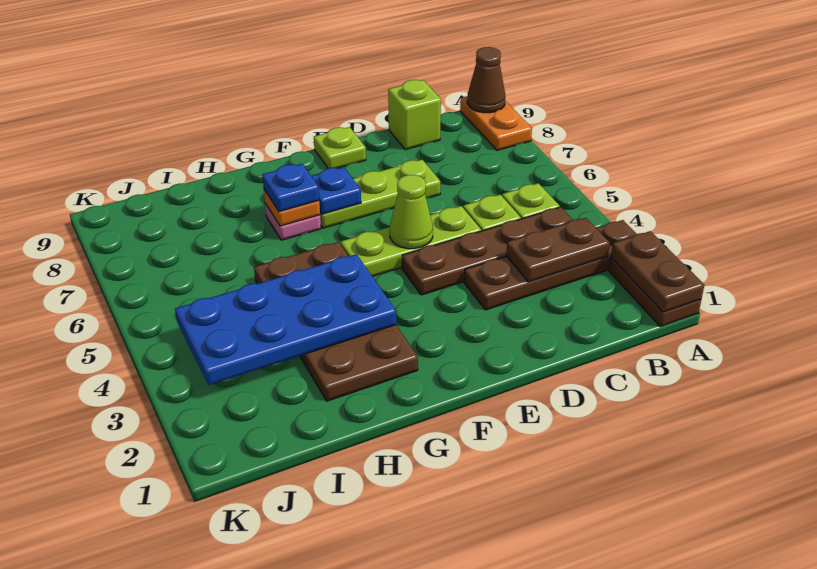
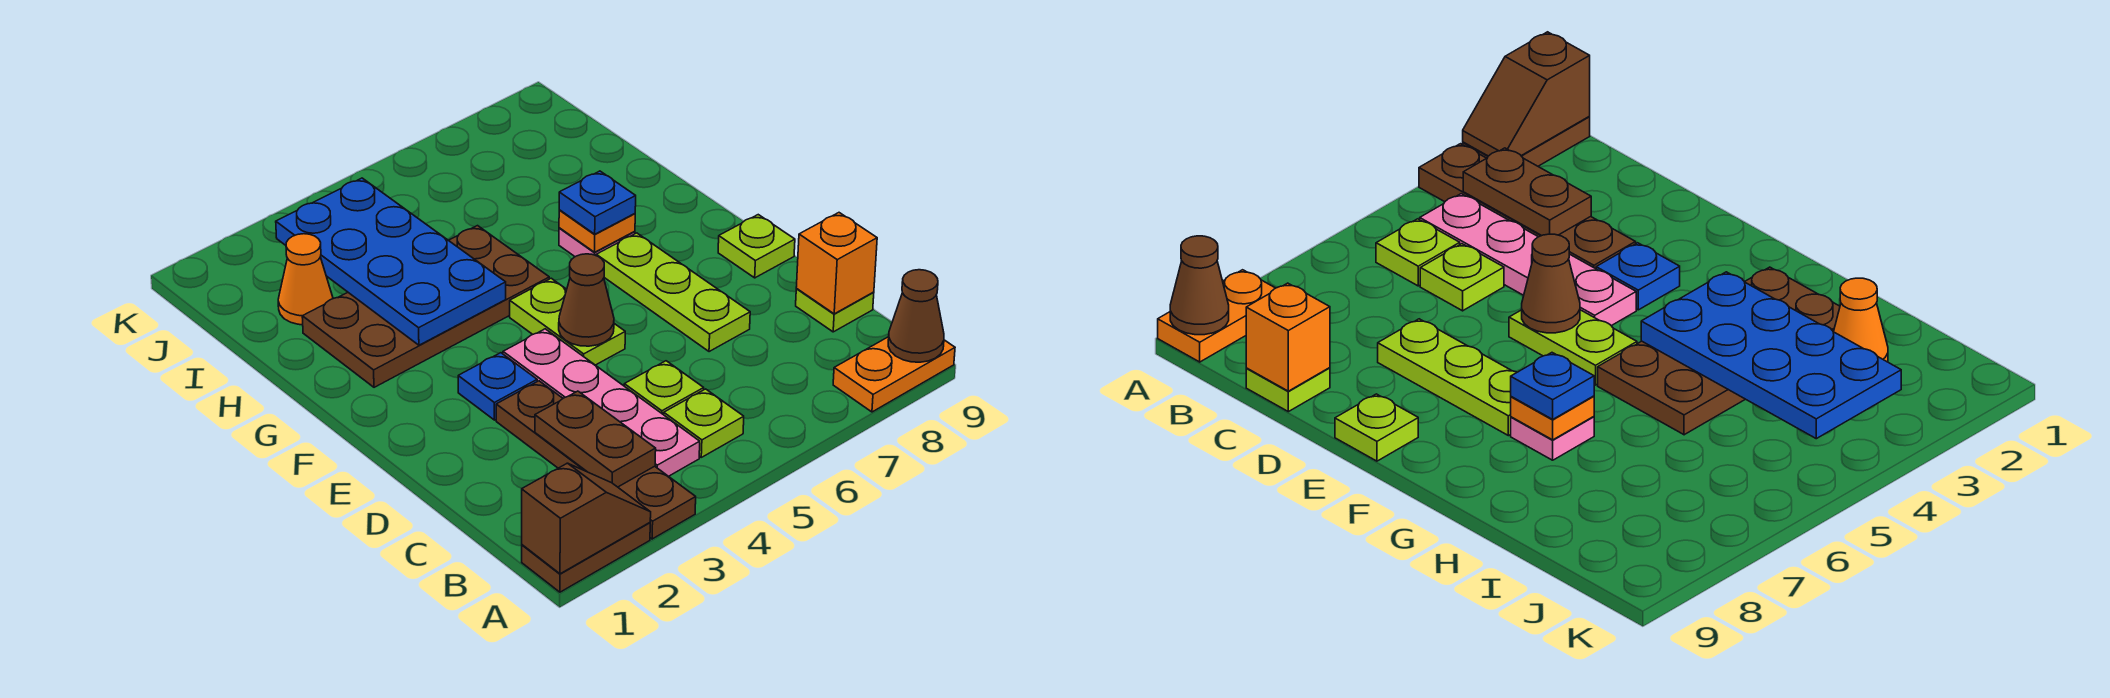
brown plate A1:A2 level 2 -> brown slope A1:A2 level 2 top 1
brown plate B4:E4 level 1 -> pink plate B4:E4 level 1
lime brick C9 level 1 -> lime plate C9 level 1
none -> orange brick C9 level 2
lime plate D5:F5 level 1 -> lime plate E5:F5 level 1
lime cone E5 level 2 -> brown cone E5 level 2
blue plate F7 level 2 -> blue plate E3 level 1
none -> orange cone I2 level 1

